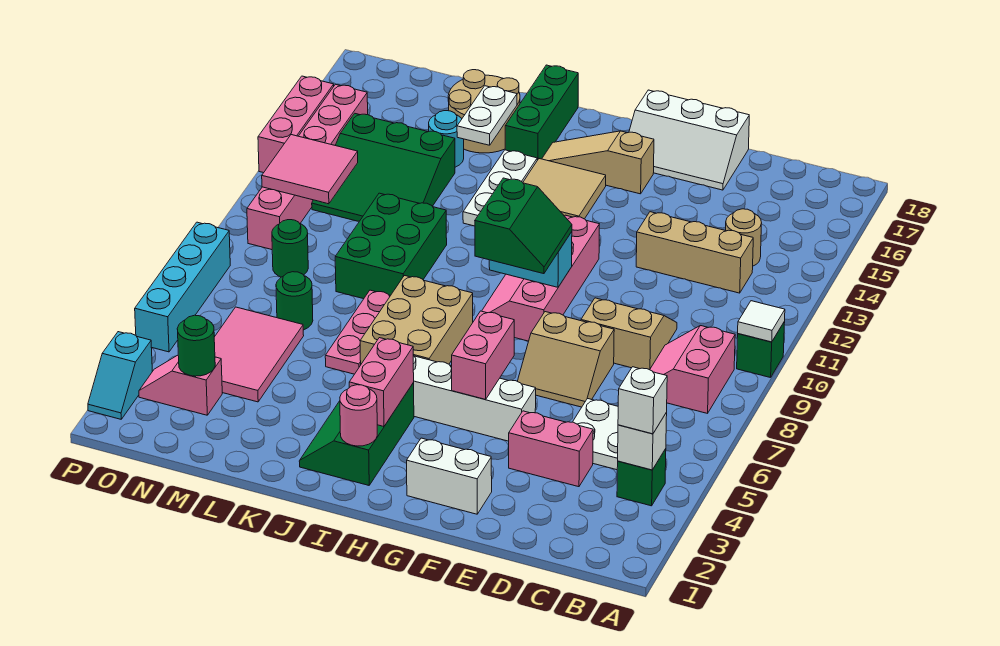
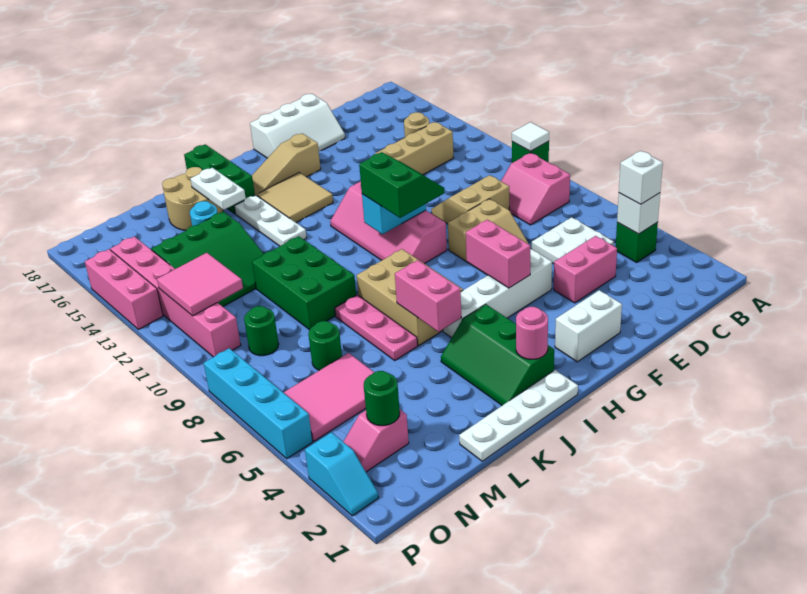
none -> white plate I1:L1 level 1
pink brick I3:I4 level 2 -> pink brick J5:J6 level 2
pink tile M4:N6 level 1 -> pink tile M5:O6 level 1

